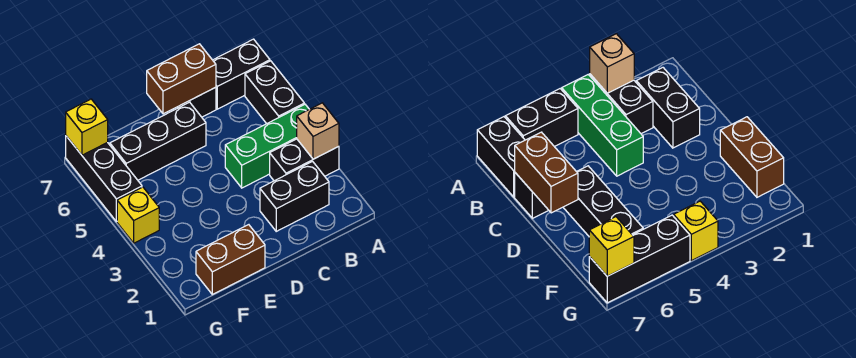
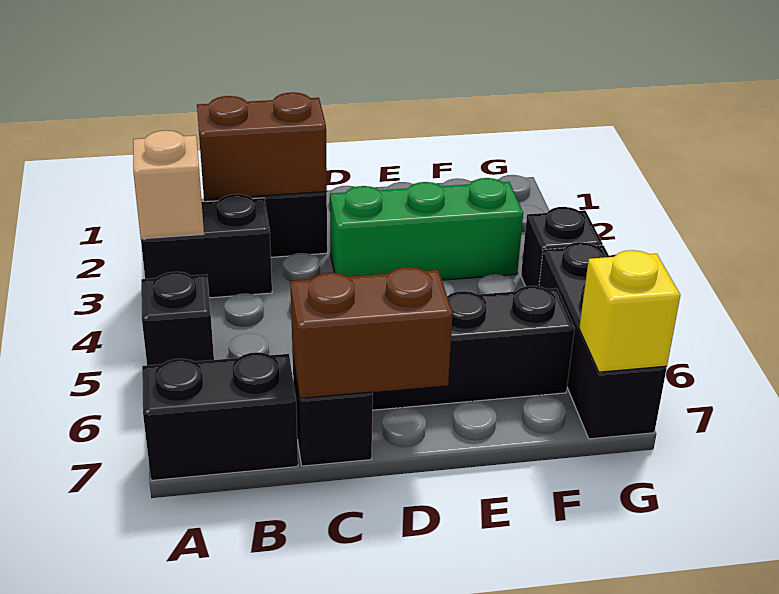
green brick A4:C4 level 1 -> green brick D3:F3 level 1
black brick A5:A6 level 1 -> black brick A5 level 1
brown brick E1:F1 level 1 -> brown brick B2:C2 level 2
yellow brick G4 level 1 -> black brick G4 level 1

